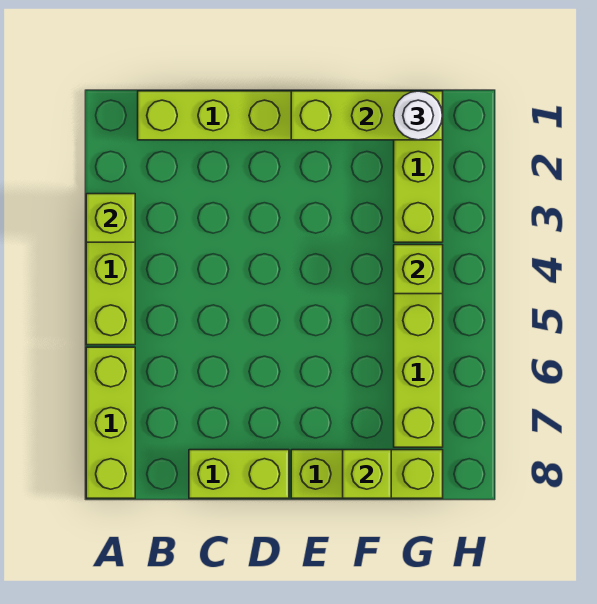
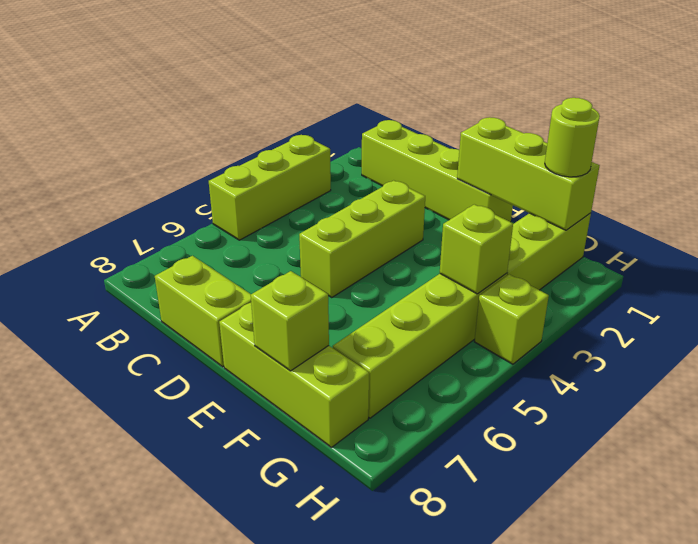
lime brick A3 level 2 -> lime brick H4 level 1
lime brick A6:A8 level 1 -> lime brick D3:D5 level 1
white round brick G1 level 3 -> lime round brick G1 level 3

